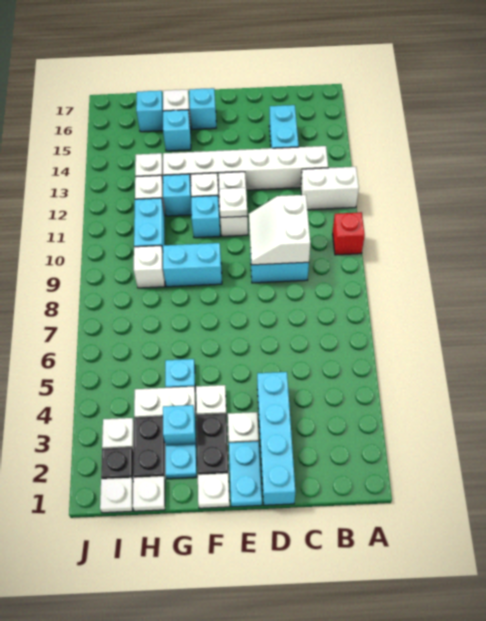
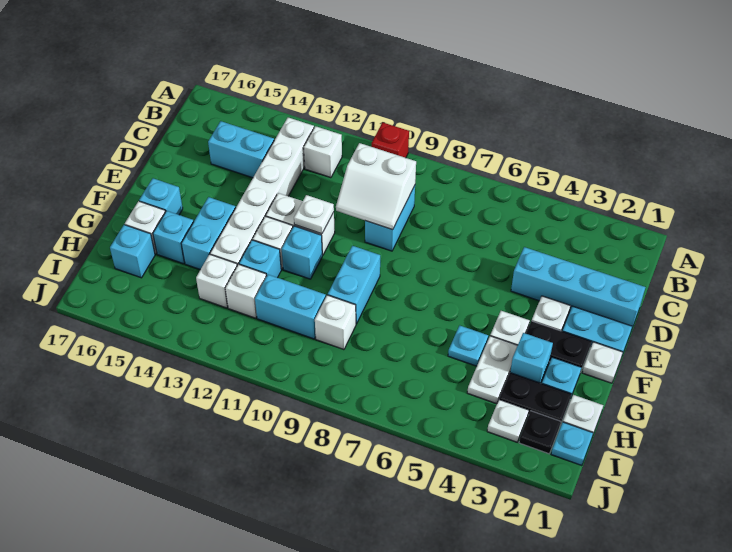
white brick A12:B12 level 1 -> white brick B12 level 1
none -> cyan brick F14:G14 level 1
white plate I1 level 1 -> cyan plate I1 level 1

